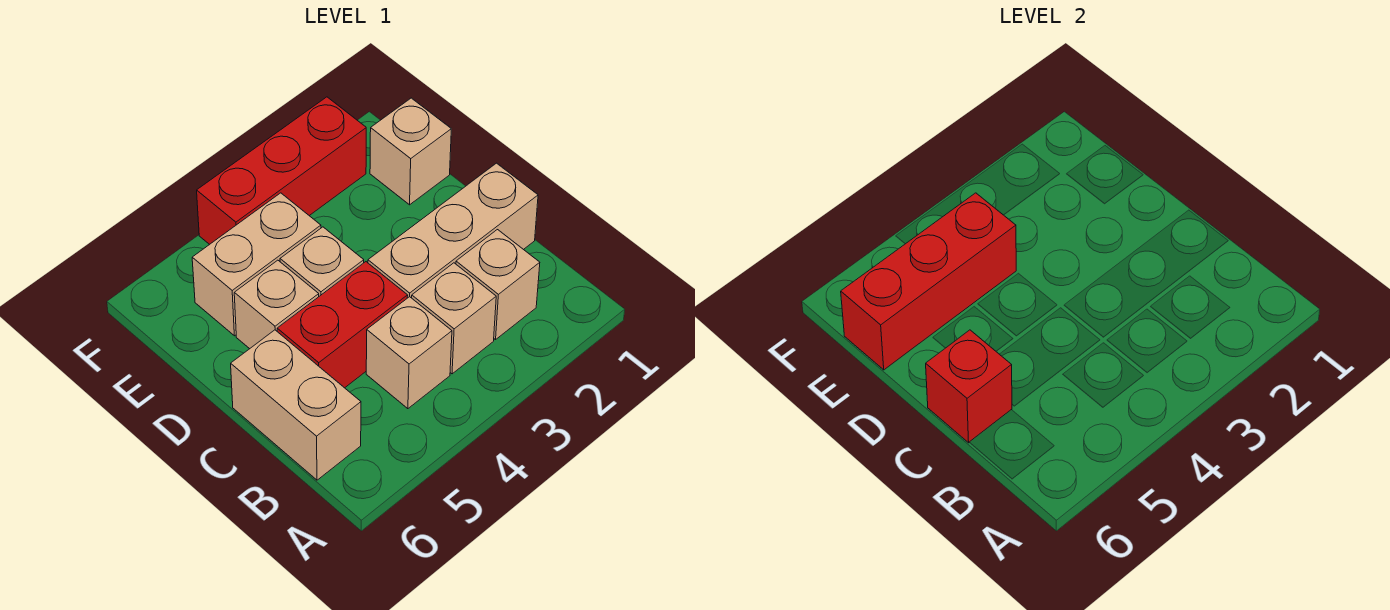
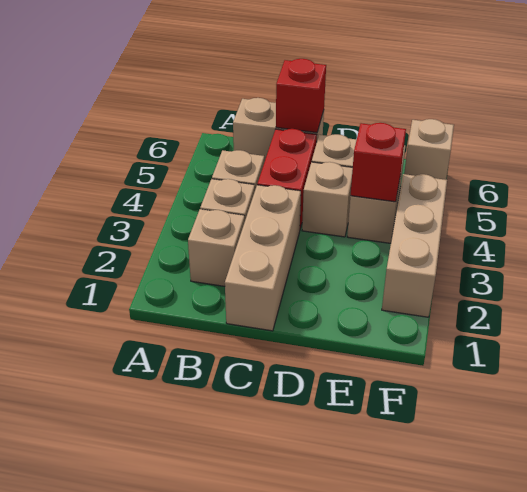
tan brick E1 level 1 -> tan brick F6 level 1
red brick E4:E6 level 2 -> red brick E4 level 2
red brick F2:F4 level 1 -> tan brick F2:F4 level 1

